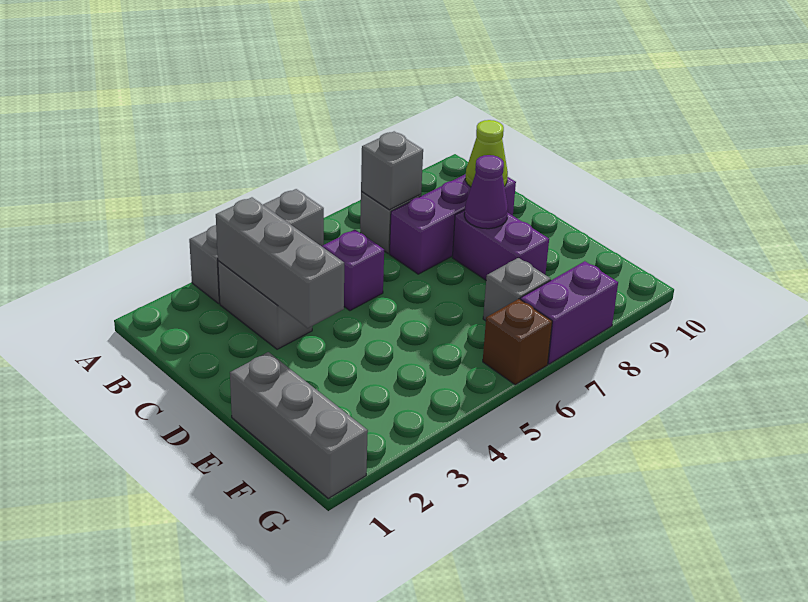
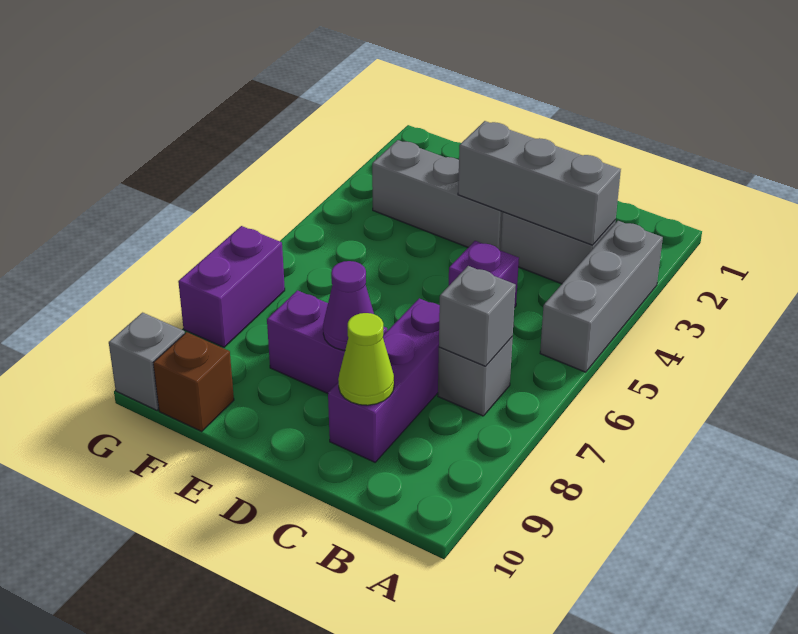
grey brick E1:G1 level 1 -> grey brick D3:F3 level 1
grey brick F7 level 1 -> grey brick G10 level 1
brown brick G6 level 1 -> brown brick F10 level 1

